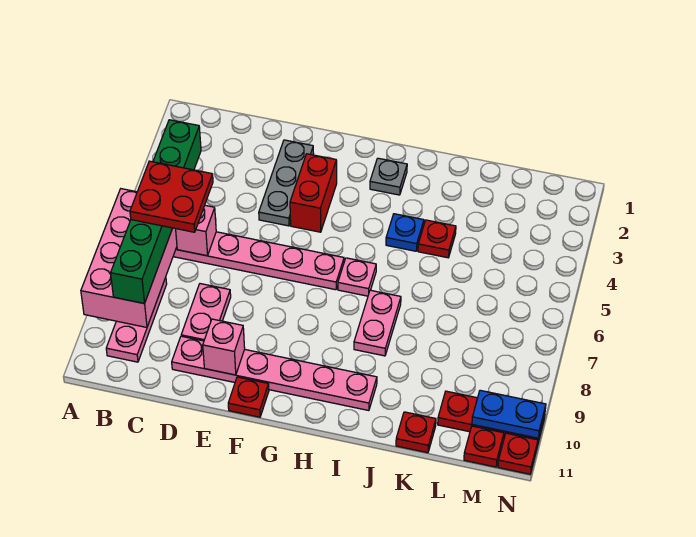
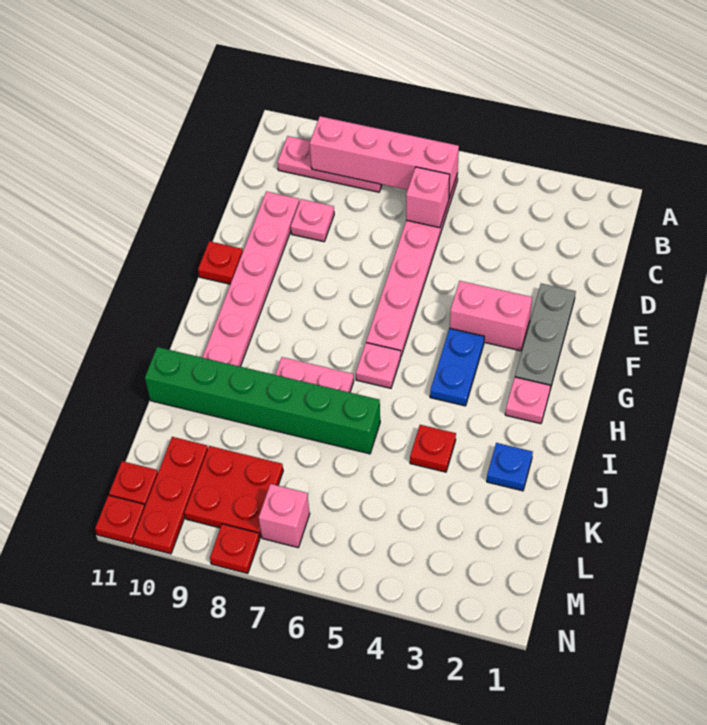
pink brick A6:B9 level 2 -> pink brick B6:B9 level 2
green brick B4:B9 level 3 -> green brick J6:J11 level 1
red plate B6:C7 level 4 -> red plate L8:M9 level 1
pink plate D8:D9 level 1 -> pink plate D9 level 1
grey plate E2:E4 level 1 -> grey plate E2:G2 level 1
pink brick E10 level 2 -> pink brick M7 level 1
red brick F3:F4 level 1 -> pink brick F3:F4 level 1
grey plate H2 level 1 -> pink plate H2 level 1
blue plate I4 level 1 -> blue plate J2 level 1
red plate K11 level 1 -> red plate N8 level 1
blue plate M10:N10 level 2 -> blue plate G4:H4 level 1

